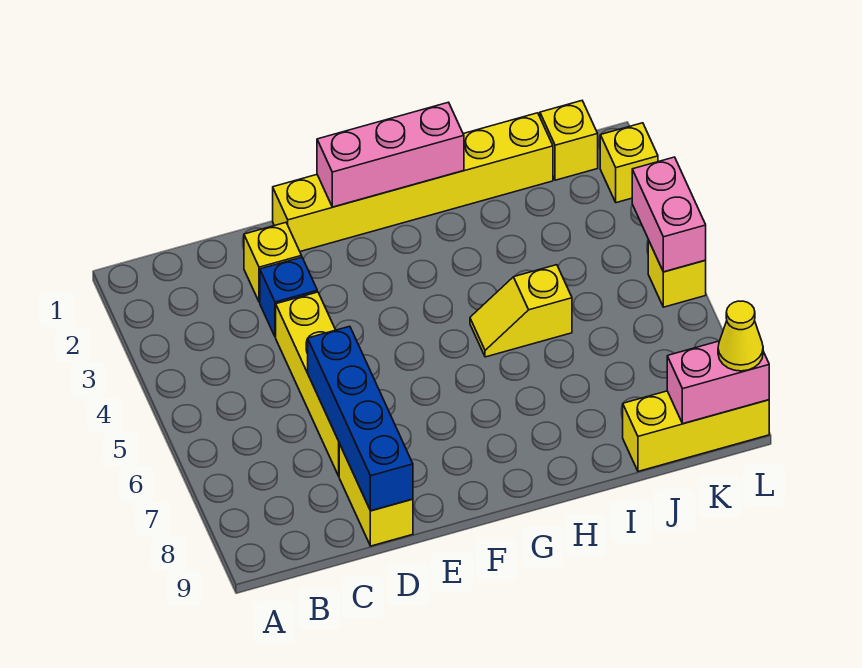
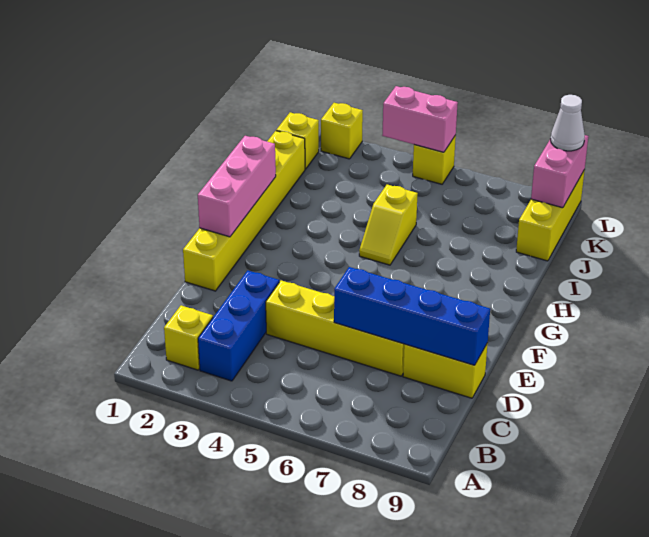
yellow brick D2 level 1 -> yellow brick B2 level 1
blue brick D3 level 1 -> blue brick B3:D3 level 1
yellow cone L9 level 3 -> white cone L9 level 3

